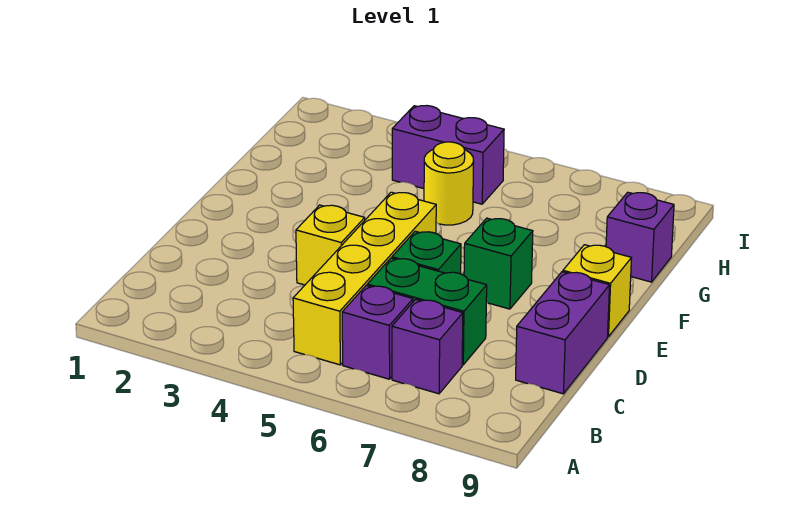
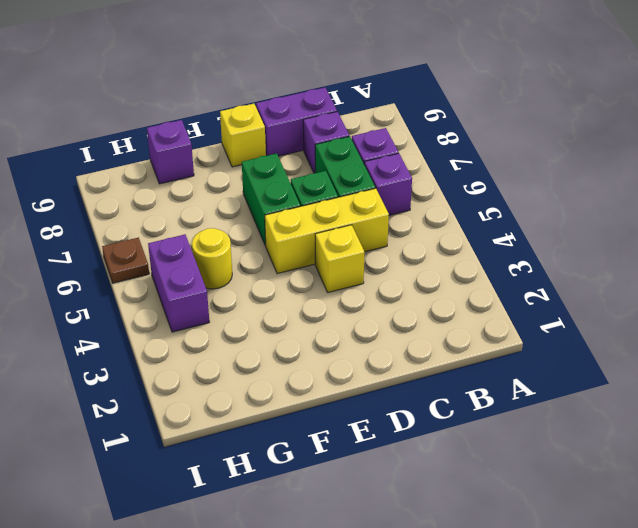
yellow brick B5:E5 level 1 -> yellow brick C5:E5 level 1
none -> purple brick C8 level 1
green brick E7 level 1 -> green brick E6:E7 level 1
none -> brown plate I6 level 1

